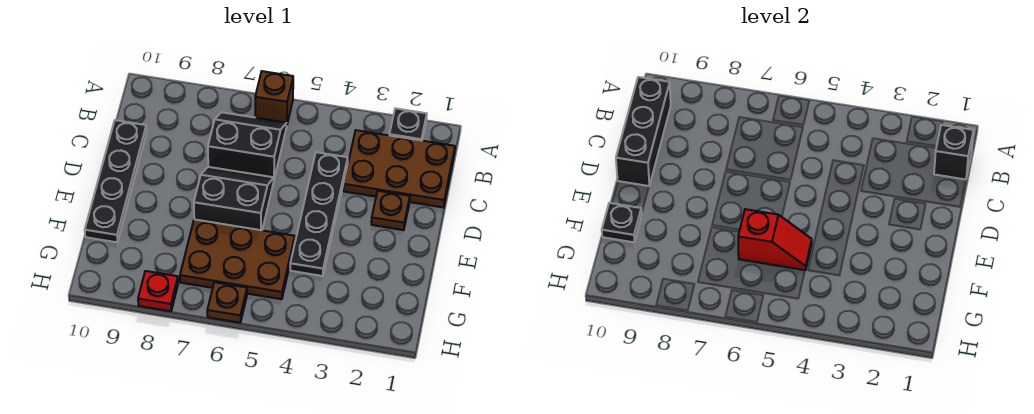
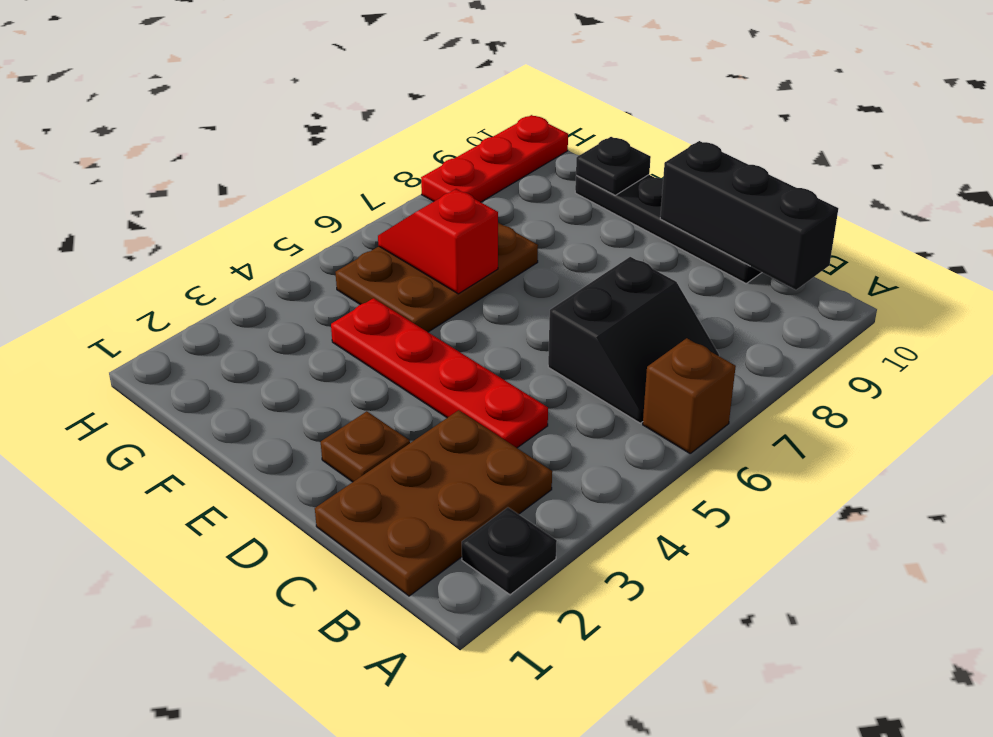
black brick B1 level 2 -> none
black plate C4:F4 level 1 -> red plate C4:F4 level 1
black slope D6:E7 level 1 top E -> none
red slope F5:F6 level 2 top 6 -> red slope F6:G6 level 2 top F
brown plate H6 level 1 -> none
red plate H8 level 1 -> red plate H8:H10 level 1

